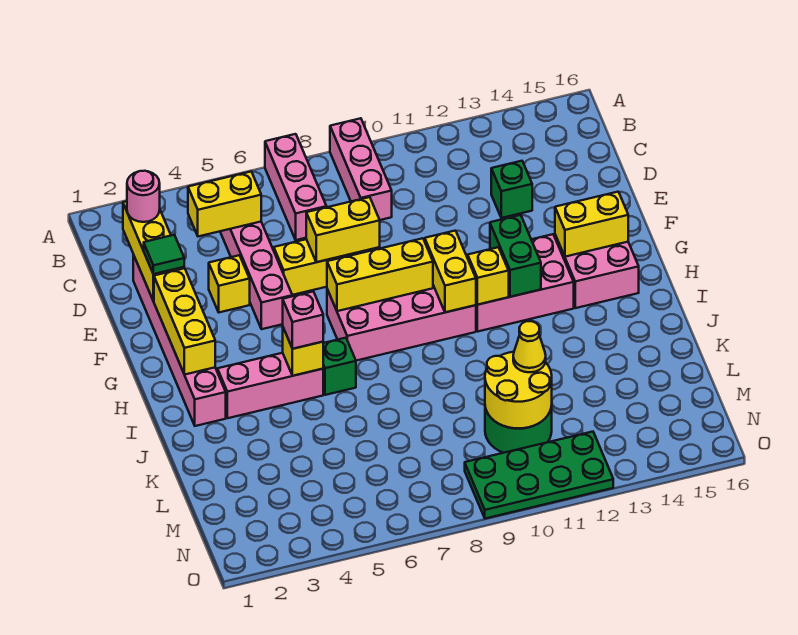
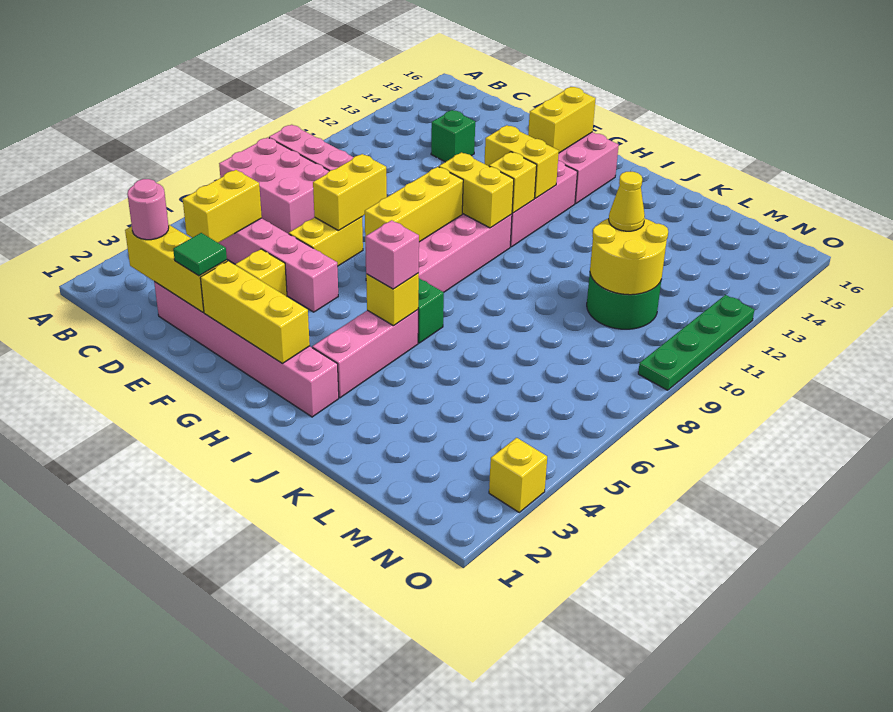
pink brick A7:C7 level 1 -> pink brick A7:C8 level 1
green brick G12:H12 level 2 -> yellow brick G12:H12 level 2
green plate N9:O12 level 1 -> green plate O9:O12 level 1
none -> yellow brick O3 level 1

